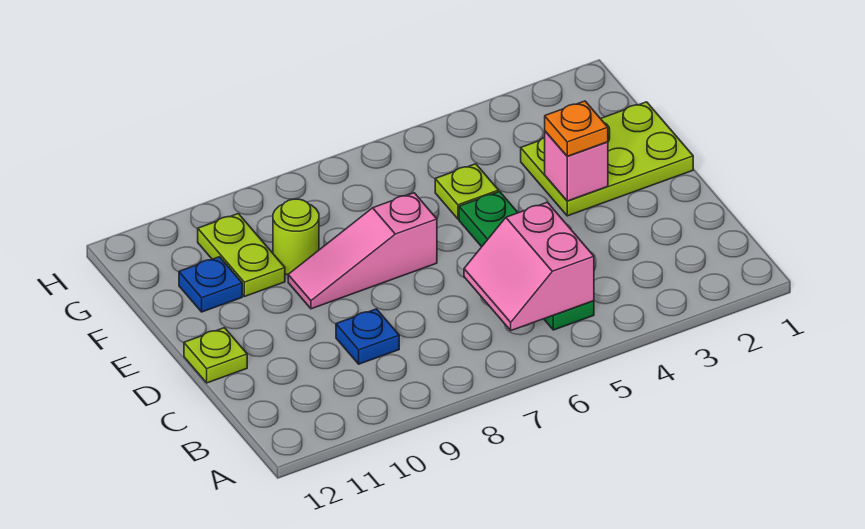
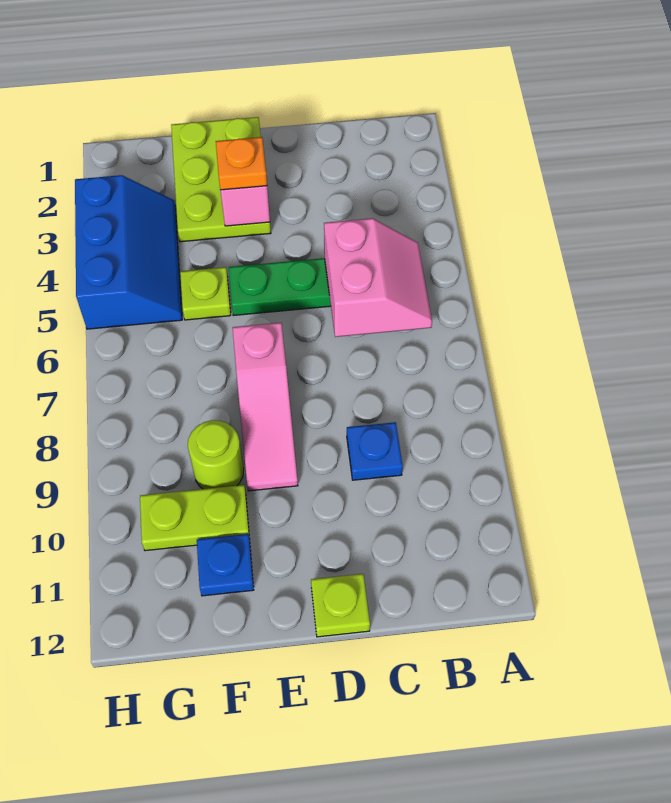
pink slope B5:C6 level 2 top 5 -> pink slope B5:C6 level 2 top C
none -> blue slope G3:H5 level 1 top H

